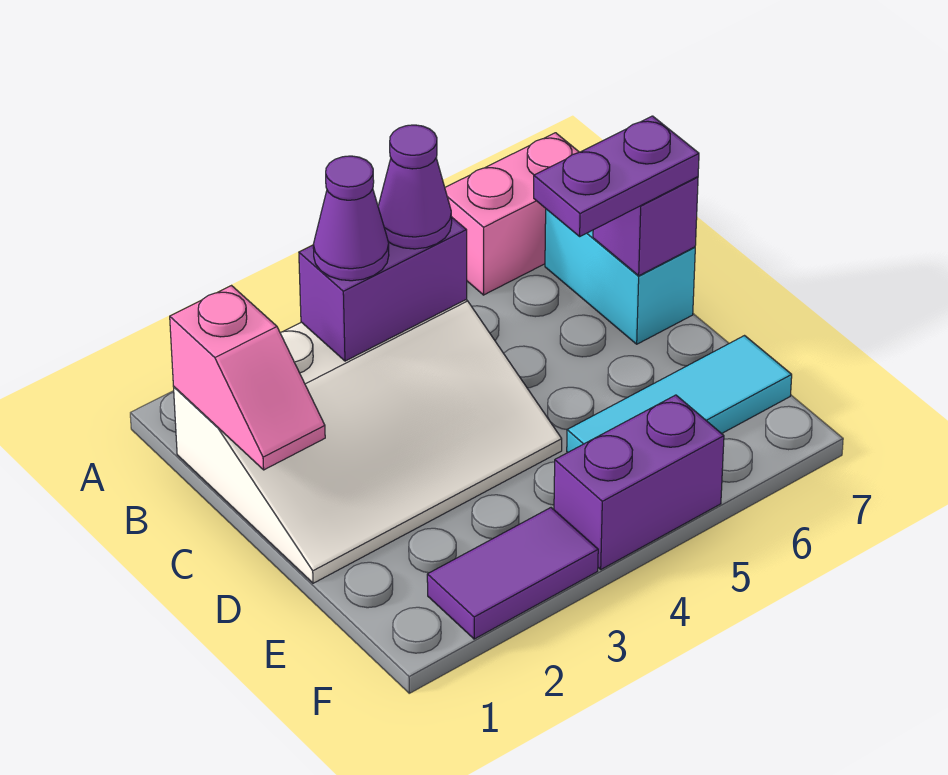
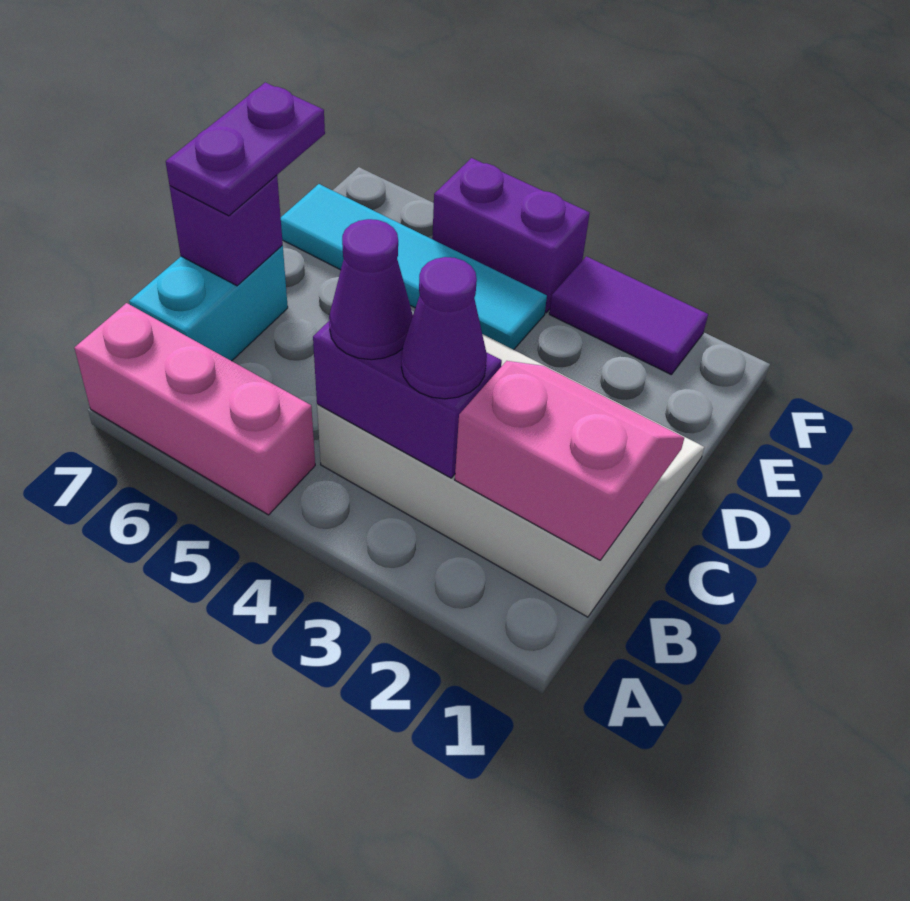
pink brick A6:A7 level 1 -> pink brick A5:A7 level 1
pink slope B1:C1 level 2 top B -> pink slope B1:C2 level 2 top B
purple plate C6:C7 level 3 -> purple plate C7:D7 level 3
cyan tile E5:E7 level 1 -> cyan tile E4:E7 level 1

